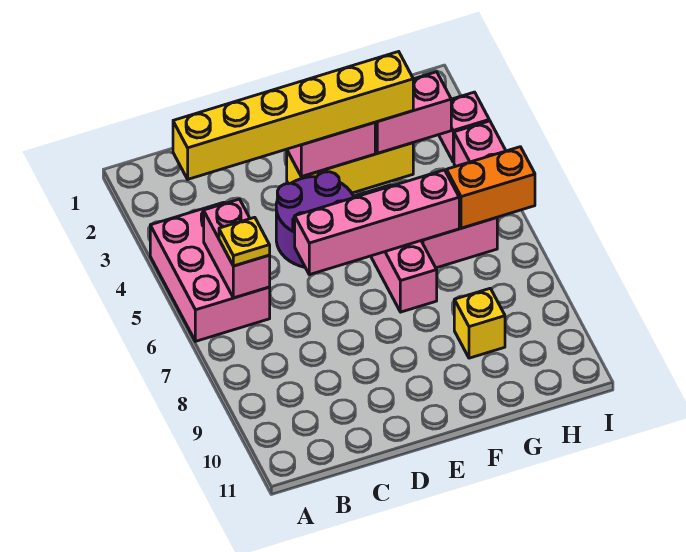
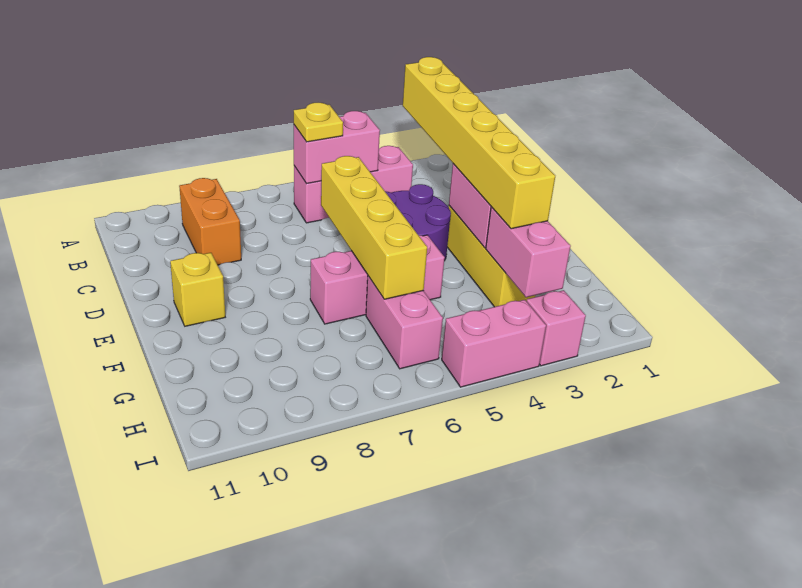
pink brick A4:B6 level 1 -> pink brick B4:B6 level 1
pink brick D6:G6 level 2 -> yellow brick D6:G6 level 2
yellow brick G9 level 1 -> yellow brick E10 level 1
orange brick H6:I6 level 2 -> orange brick B9:C9 level 1

